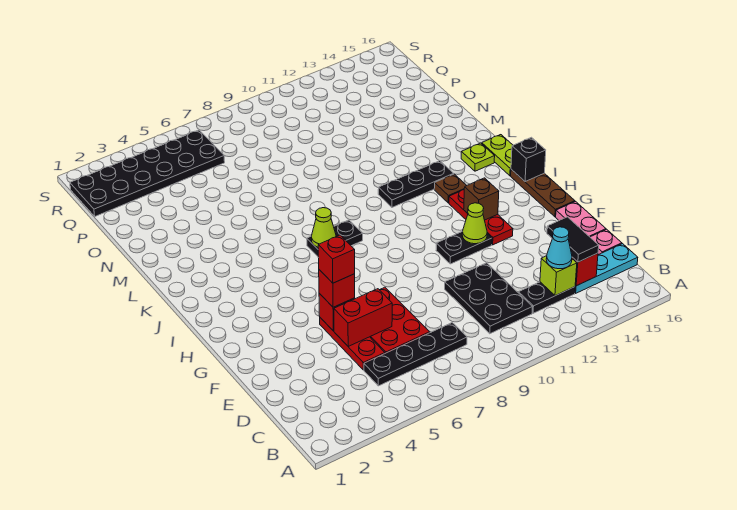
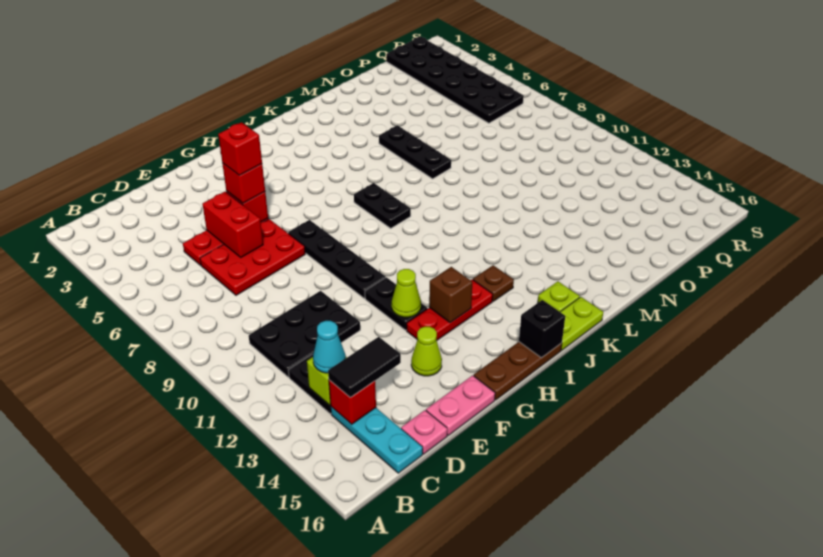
black plate C5:C8 level 1 -> black plate G7:G10 level 1
lime cone J7 level 2 -> lime cone F14 level 1
black plate K11:K13 level 1 -> black plate M5:M7 level 1

